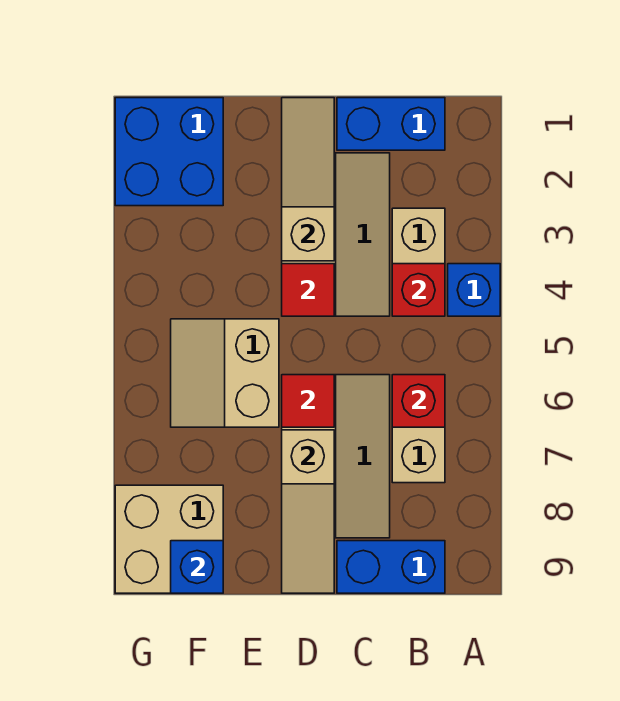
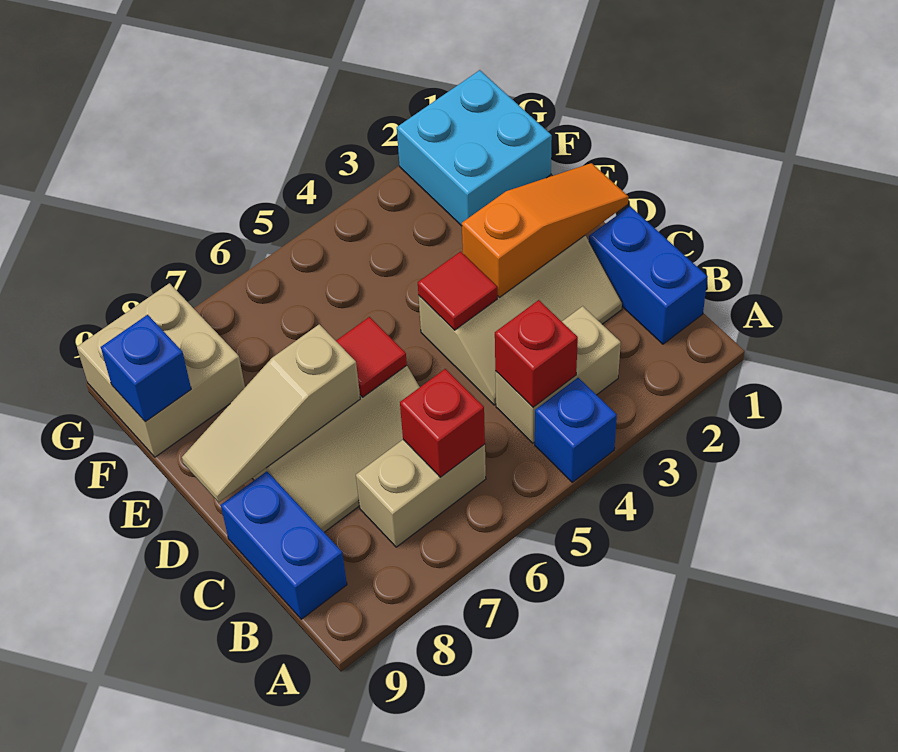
tan slope D1:D3 level 2 top 3 -> orange slope D1:D3 level 2 top 3
tan slope E5:F6 level 1 top E -> none
blue brick F1:G2 level 1 -> cyan brick F1:G2 level 1

